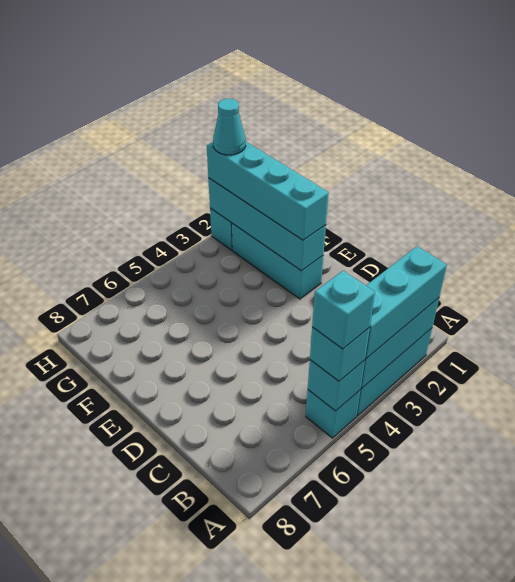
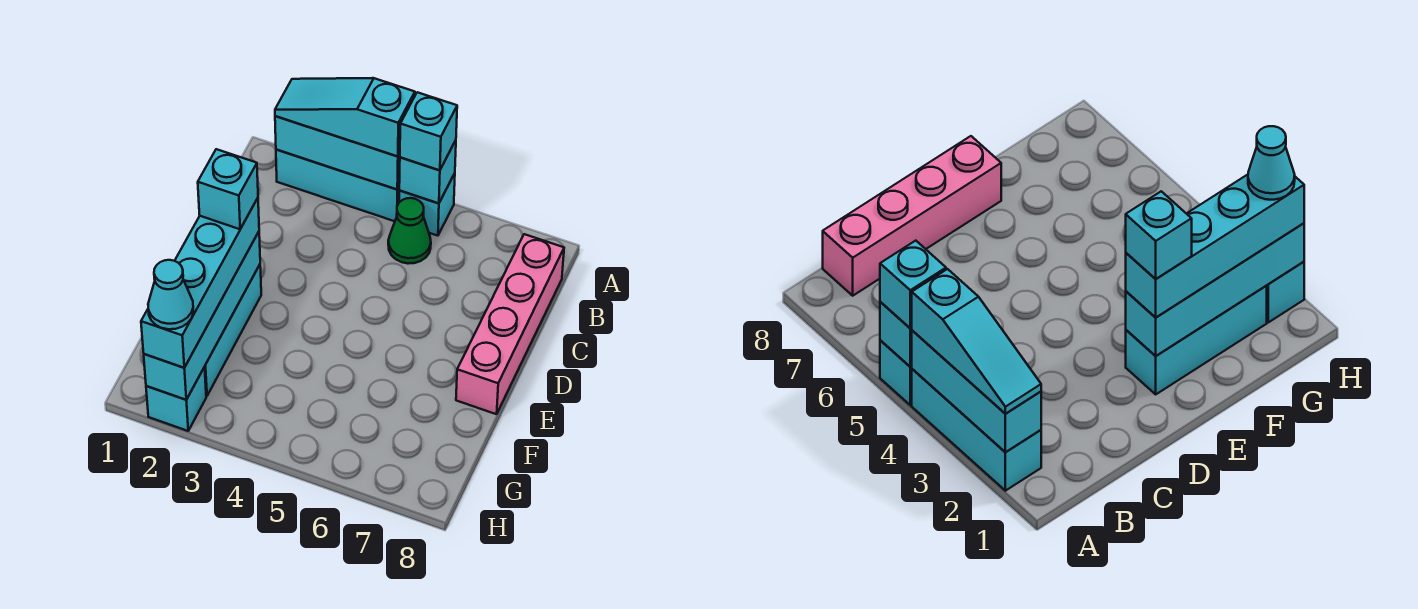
cyan brick A2:A4 level 3 -> cyan slope A2:A4 level 3 top 4
cyan brick A5 level 4 -> cyan brick E2 level 4
none -> green cone B5 level 1
none -> pink brick B8:E8 level 1

